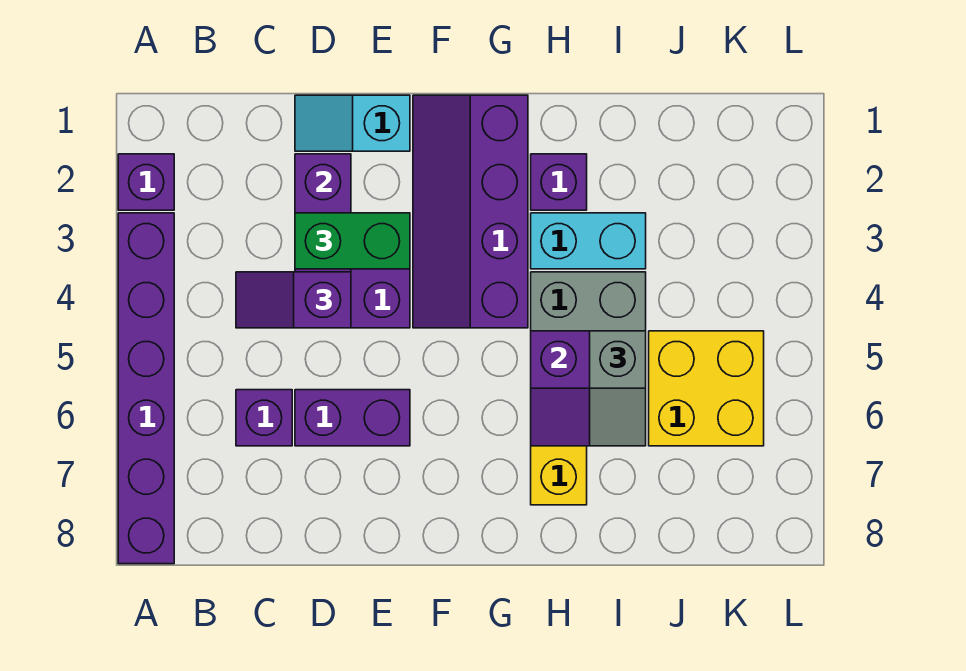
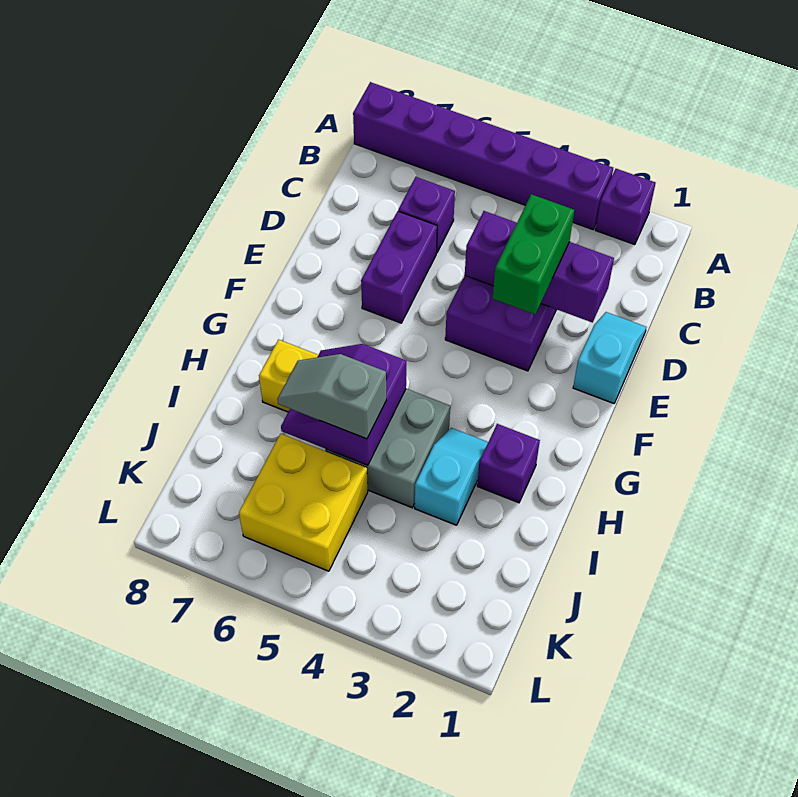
purple slope C4:D4 level 3 top D -> none
purple slope F1:G4 level 1 top G -> none
cyan brick H3:I3 level 1 -> cyan slope H3:I3 level 1 top I

